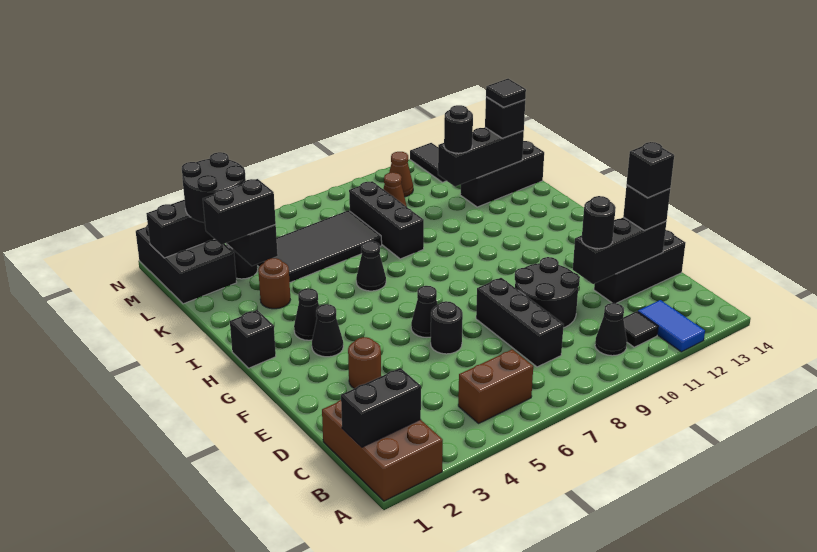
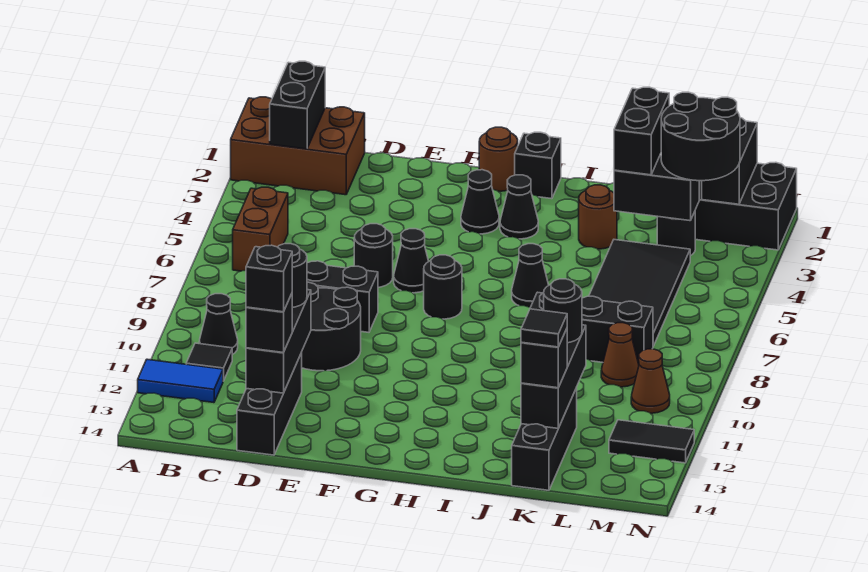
brown round brick E3 level 1 -> brown round brick G1 level 1
none -> black round brick G7 level 1

